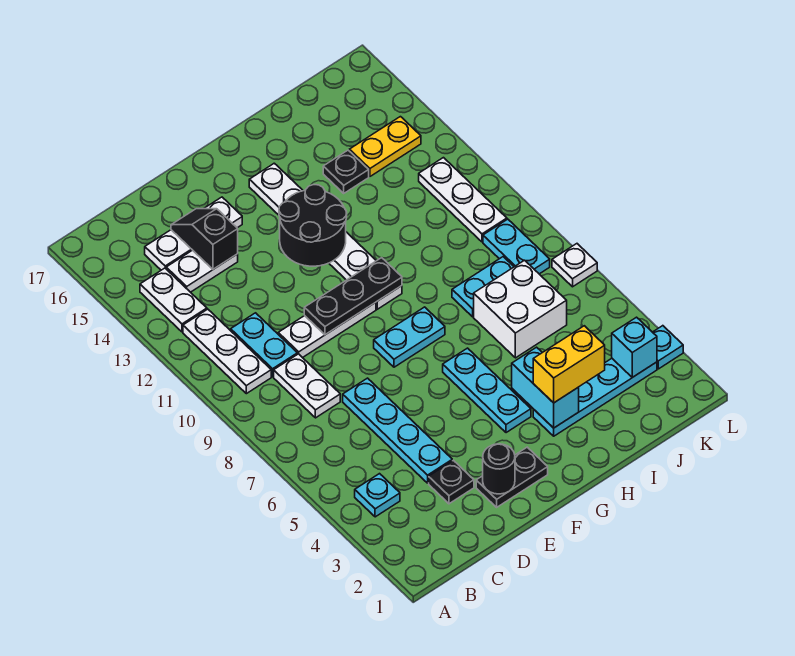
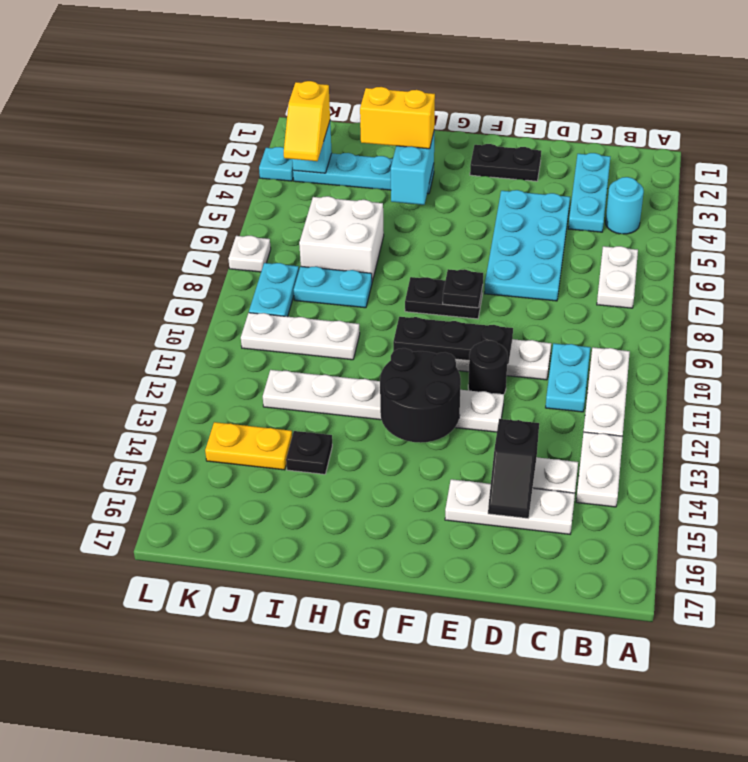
cyan plate B4 level 1 -> cyan round brick B4 level 1
white plate C8:C9 level 1 -> white plate B6:B7 level 1
black plate D3 level 1 -> black plate F8 level 2
cyan plate D4:D7 level 1 -> cyan plate D4:E7 level 1
black round brick E2 level 2 -> black round brick E11 level 1
cyan plate F8:G8 level 1 -> black plate F8:G8 level 1
cyan plate G4:G6 level 1 -> cyan plate C2:C4 level 1
white plate G10:G15 level 1 -> white plate E12:J12 level 1
none -> yellow slope K3:K4 level 3 top 3
white plate K10:K12 level 1 -> white plate I10:K10 level 1

